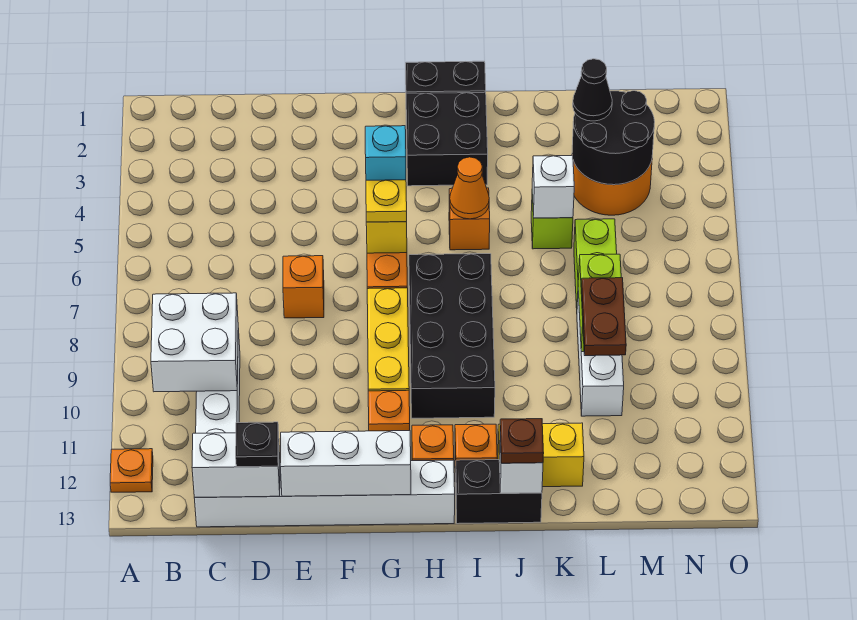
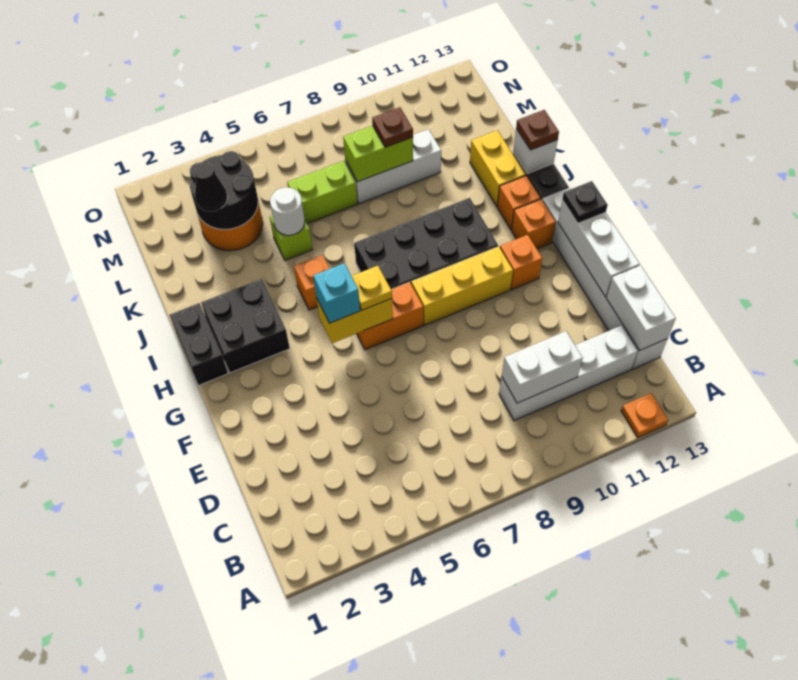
white brick B9:C10 level 2 -> white brick C9:C10 level 2
black plate D13 level 3 -> black plate G13 level 3
orange brick E7 level 1 -> none
orange cone I5 level 2 -> none
white brick K5 level 2 -> white round brick K5 level 2
brown plate L9:L10 level 3 -> brown plate L9 level 3

